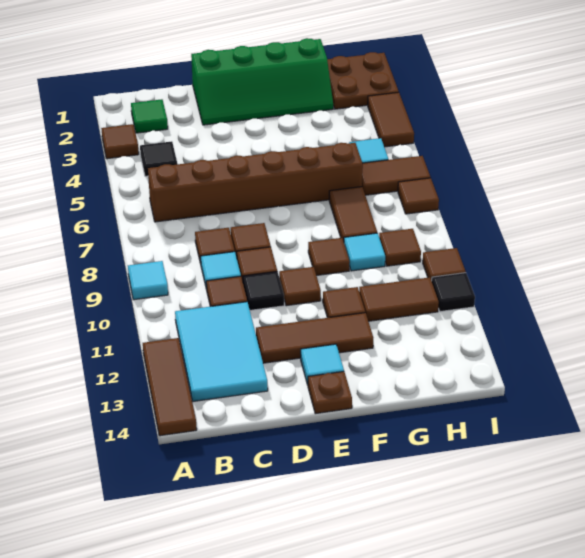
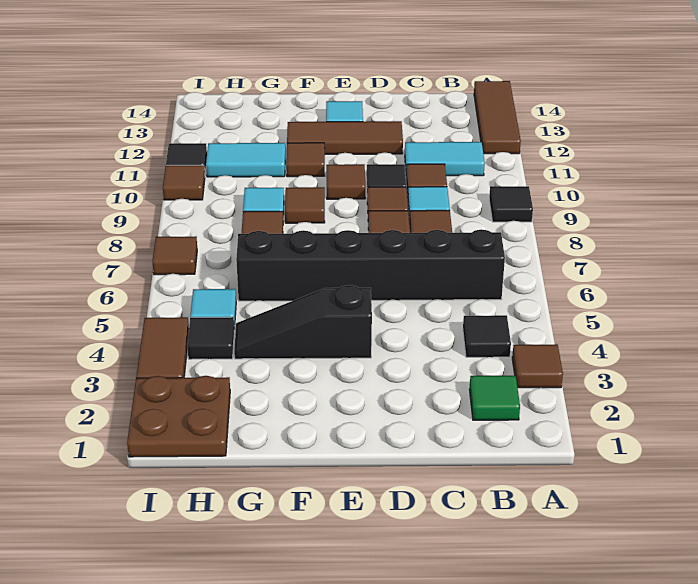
cyan tile A9 level 1 -> black tile A9 level 1
brown brick B6:G6 level 1 -> black brick B6:G6 level 1
cyan tile B11:C13 level 1 -> cyan tile B11:C11 level 1
green slope D1:G2 level 1 top 1 -> none
none -> black slope E4:G4 level 1 top E
brown plate E14 level 1 -> none
brown tile G11:H11 level 1 -> cyan tile G11:H11 level 1
none -> black tile H4 level 1
brown tile H6:I6 level 1 -> none
brown tile H9 level 1 -> none

